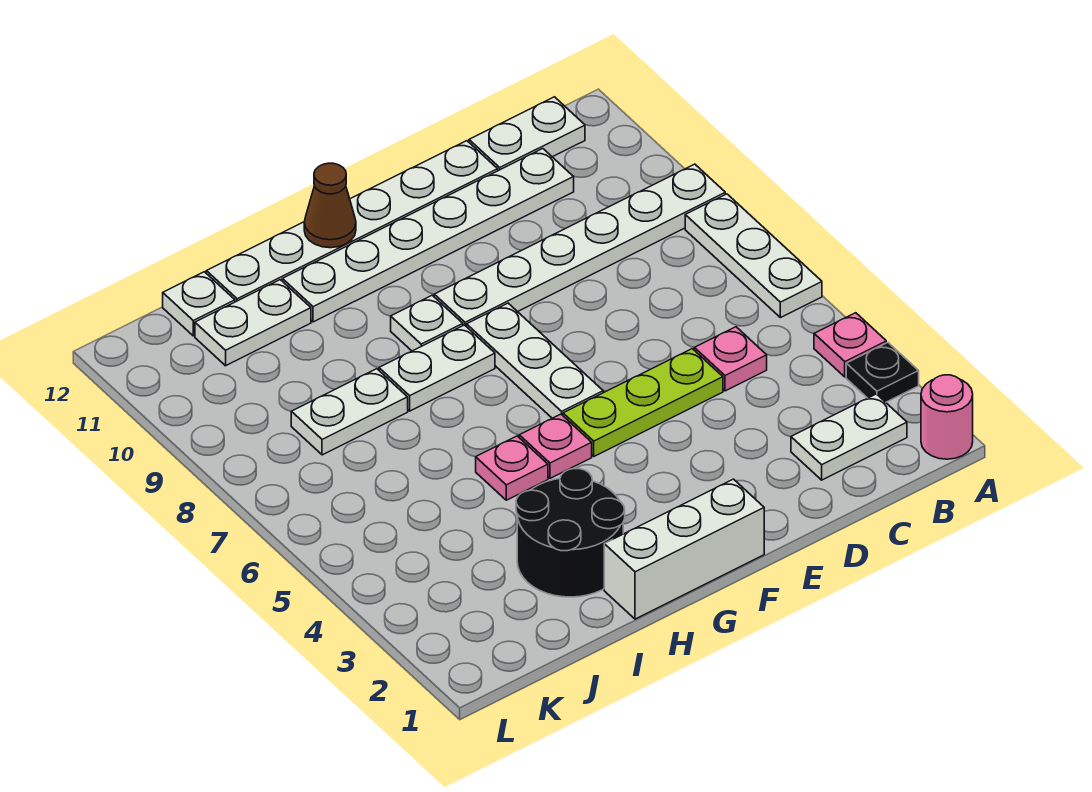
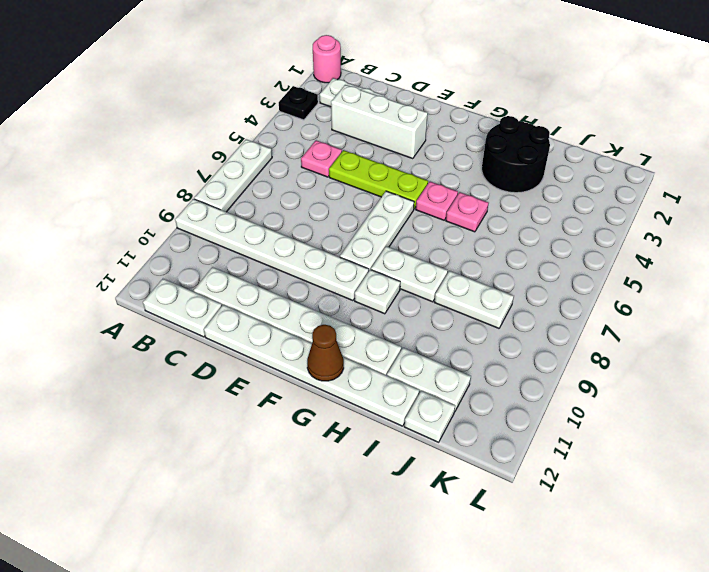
pink plate A4 level 1 -> none
white brick F1:H1 level 1 -> white brick C3:E3 level 1

